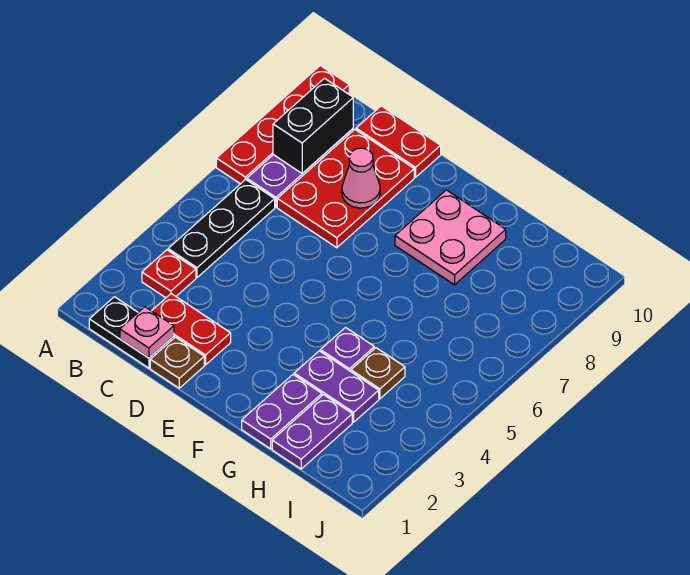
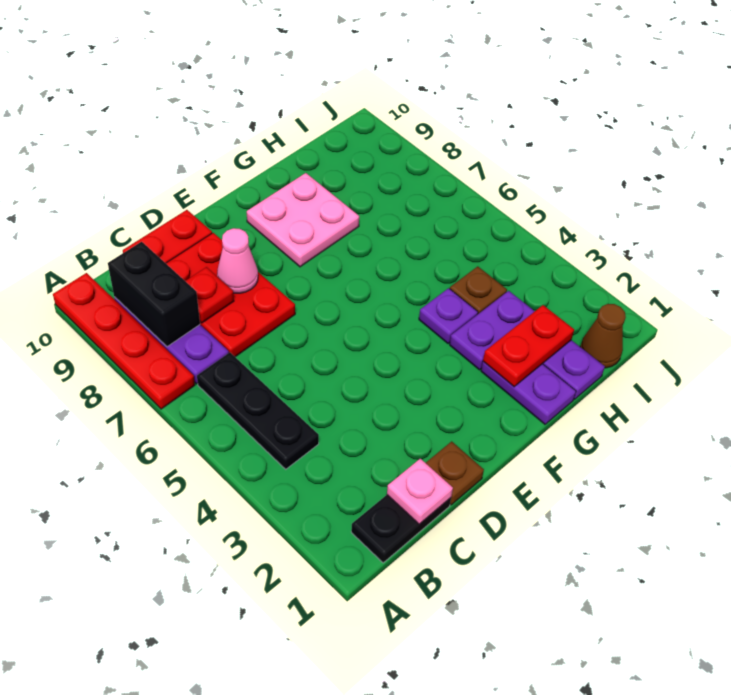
red plate B3 level 1 -> red plate C8 level 2
red plate C2:D2 level 1 -> red plate G2:H2 level 2
none -> brown cone I1 level 1

